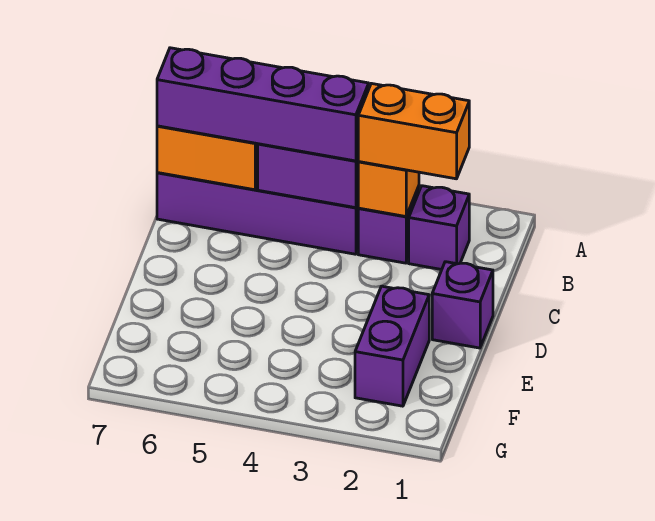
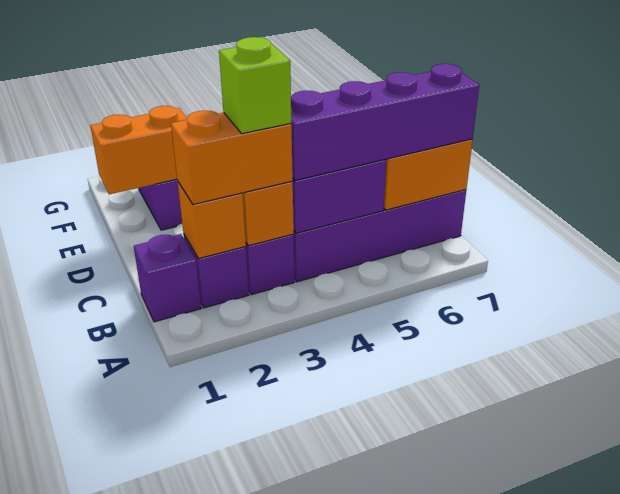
none -> orange brick B2 level 2
none -> lime brick B3 level 4
purple brick D1 level 1 -> purple brick B1 level 1
none -> orange brick E1:E2 level 2

